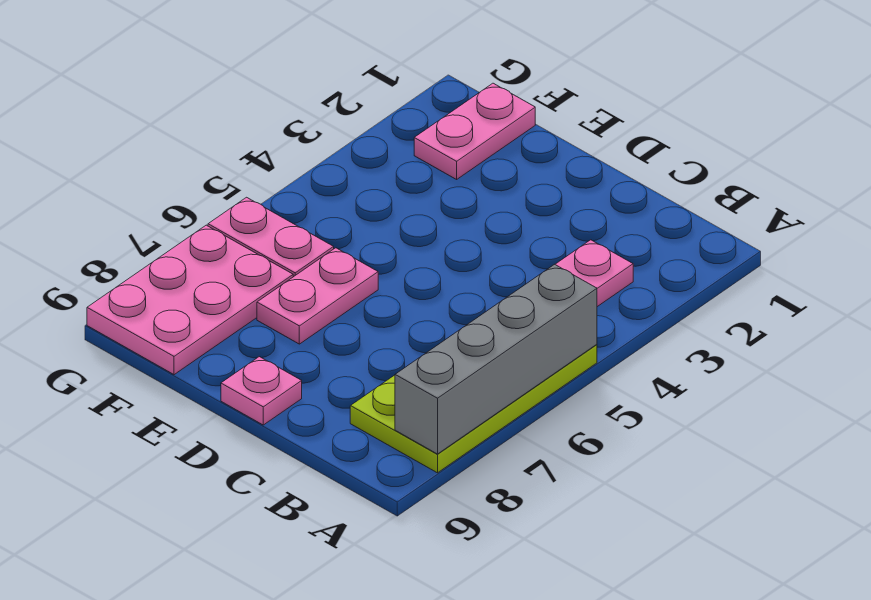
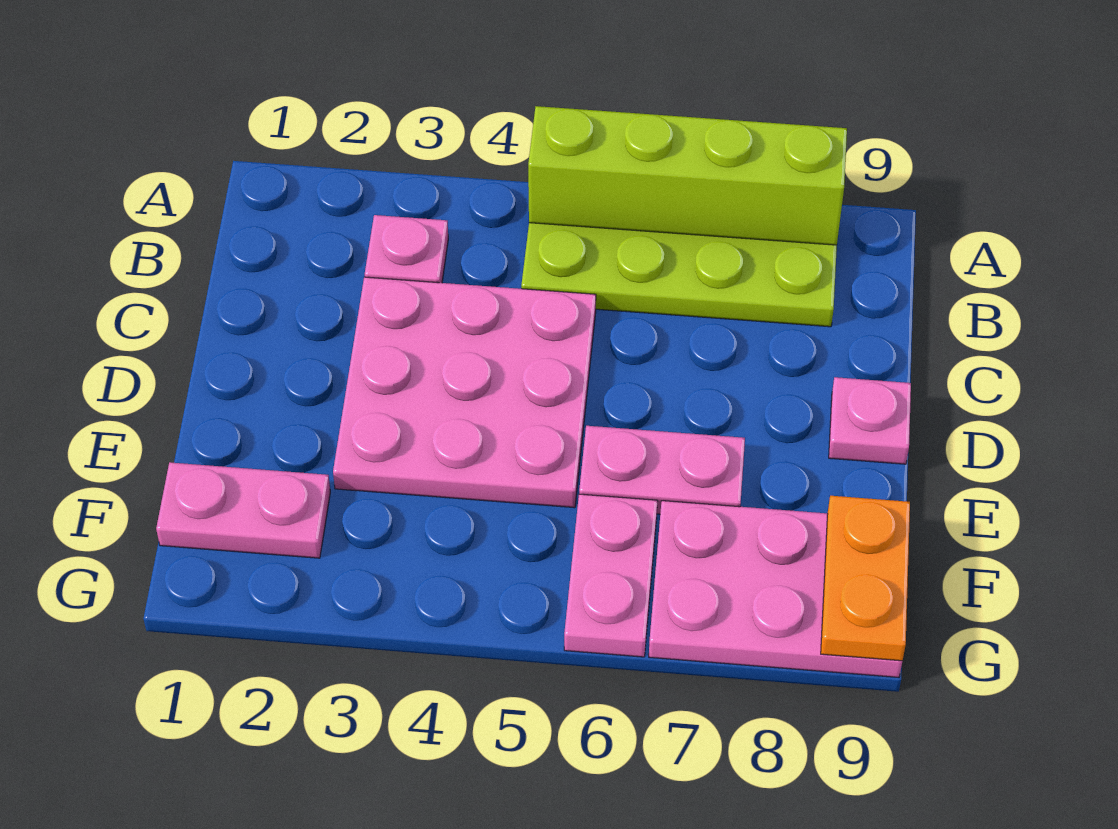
grey brick A5:A8 level 2 -> lime brick A5:A8 level 2
none -> pink plate C3:E5 level 1
none -> orange plate F9:G9 level 2

